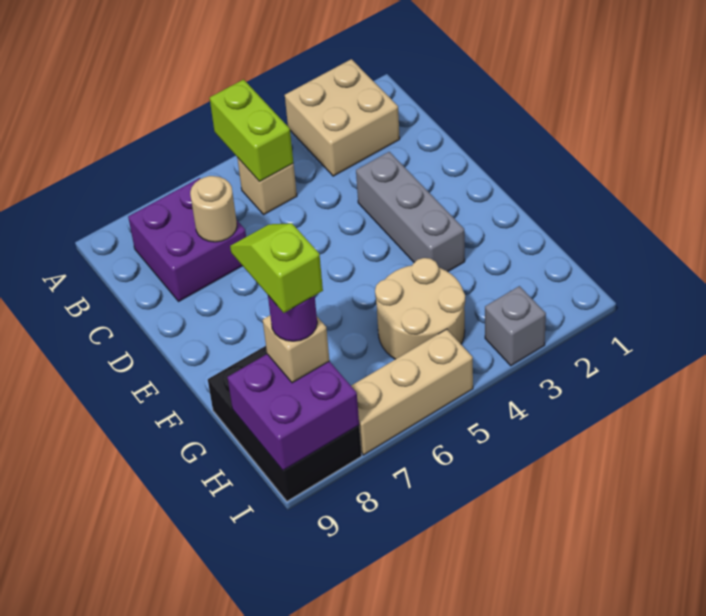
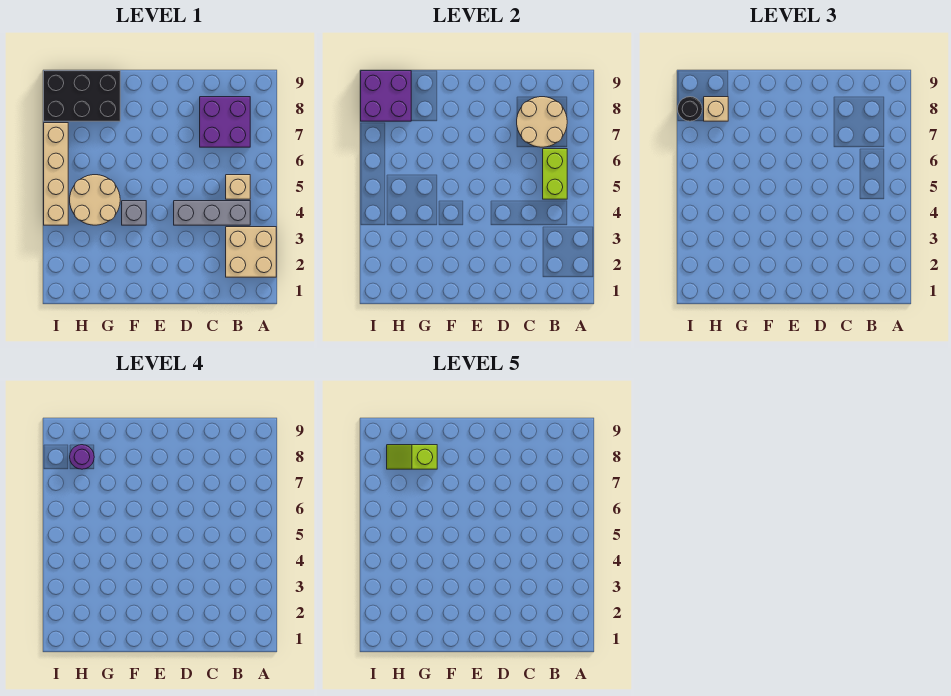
lime brick A5:B5 level 2 -> lime brick B5:B6 level 2
tan round brick C7 level 2 -> tan round brick B7:C8 level 2
grey brick D3:F3 level 1 -> grey brick B4:D4 level 1
lime slope G8:H8 level 5 top H -> lime slope G8:H8 level 5 top G
grey brick I3 level 1 -> grey brick F4 level 1
tan brick I5:I7 level 1 -> tan brick I4:I7 level 1
none -> black round brick I8 level 3

